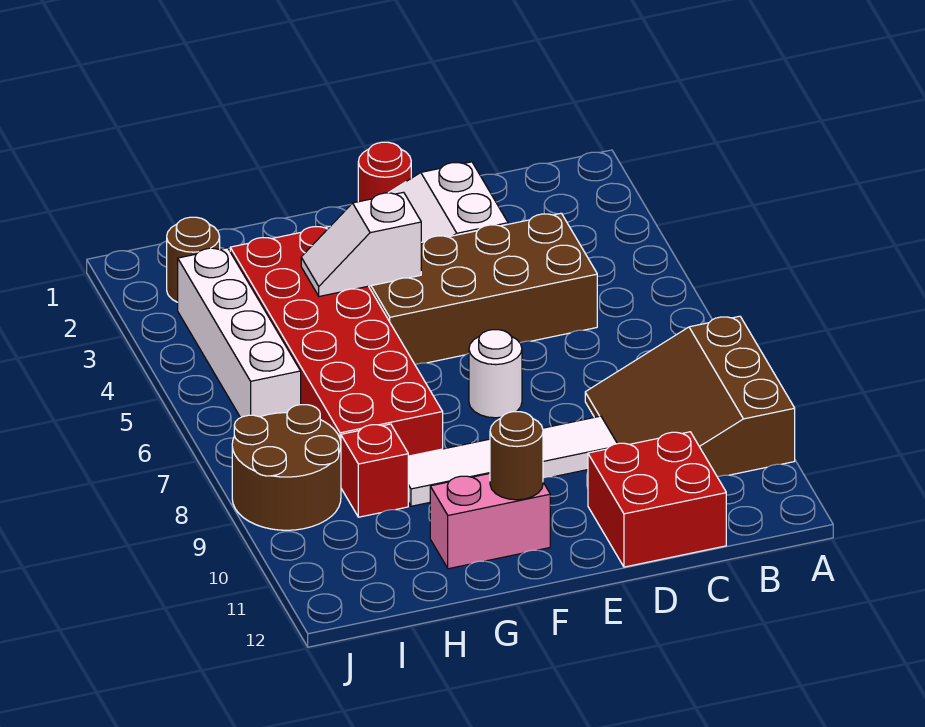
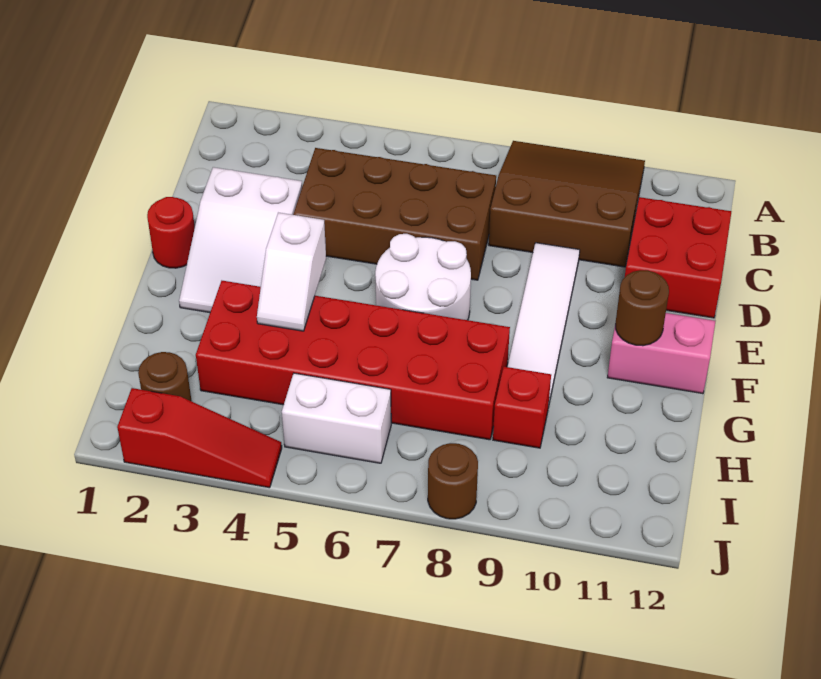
brown slope A8:C10 level 1 top A -> brown slope A8:C10 level 1 top C
brown brick C4:F5 level 1 -> brown brick C4:D7 level 1
white round brick E7 level 1 -> white round brick E6:F7 level 1
pink brick F11:G11 level 1 -> pink brick F11:F12 level 1
white brick I3:I6 level 1 -> white brick I5:I6 level 1
brown round brick I8:J9 level 1 -> brown round brick J8 level 1
none -> red slope J2:J4 level 1 top 2

